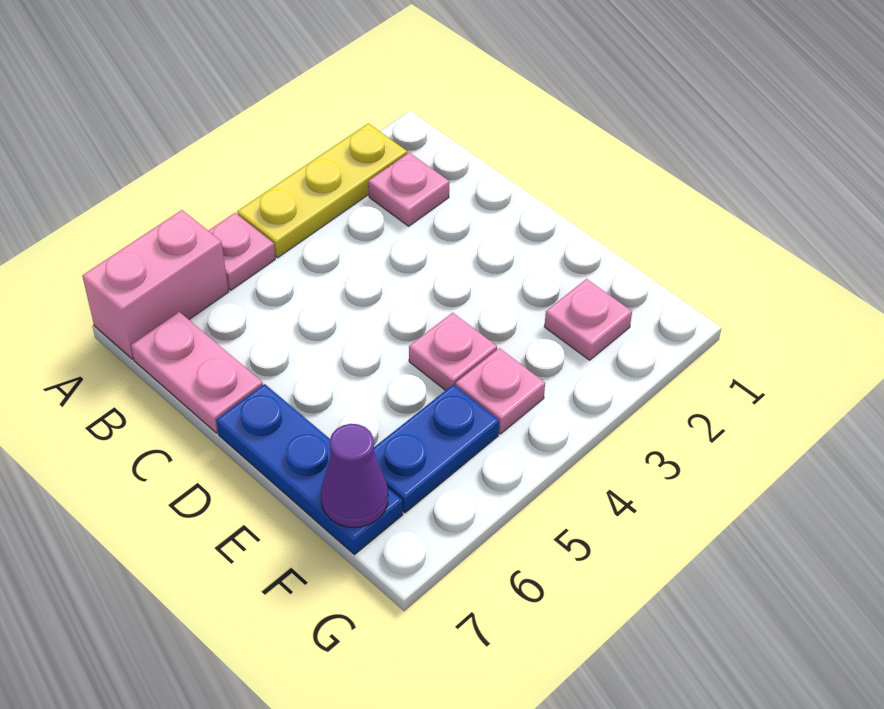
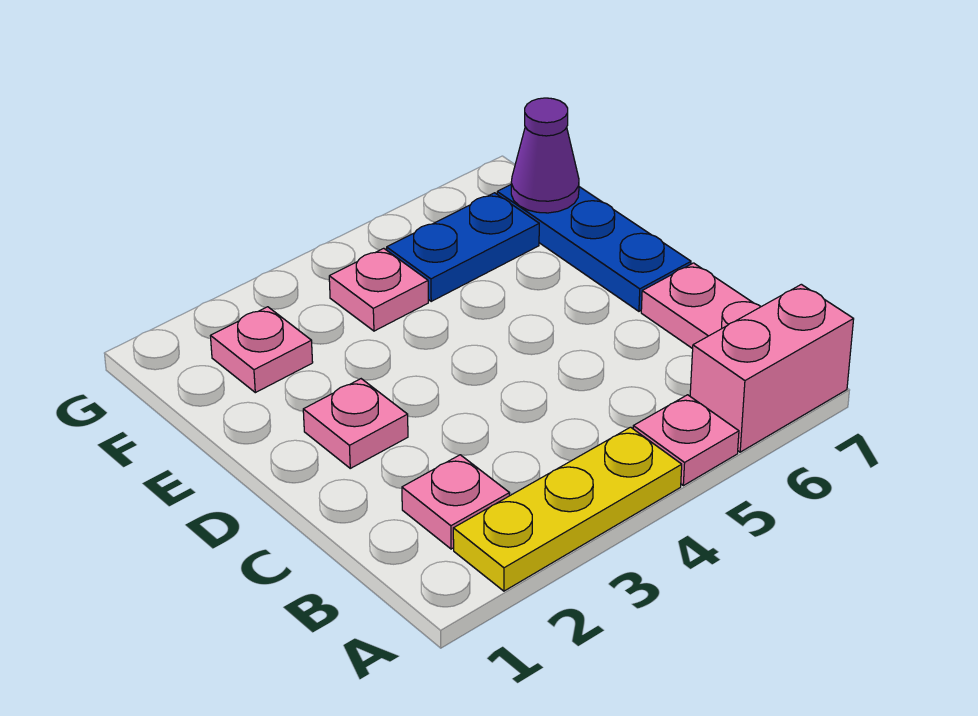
pink plate E4 level 1 -> pink plate D2 level 1

